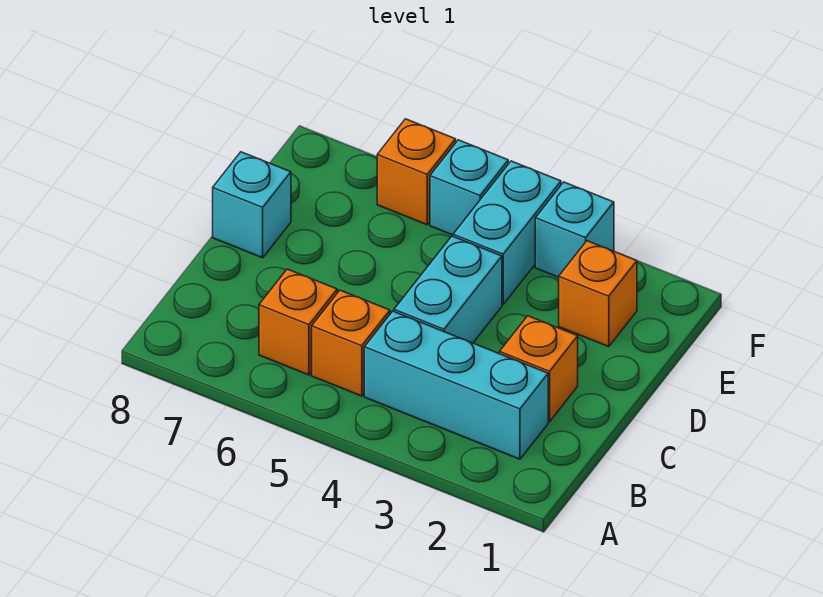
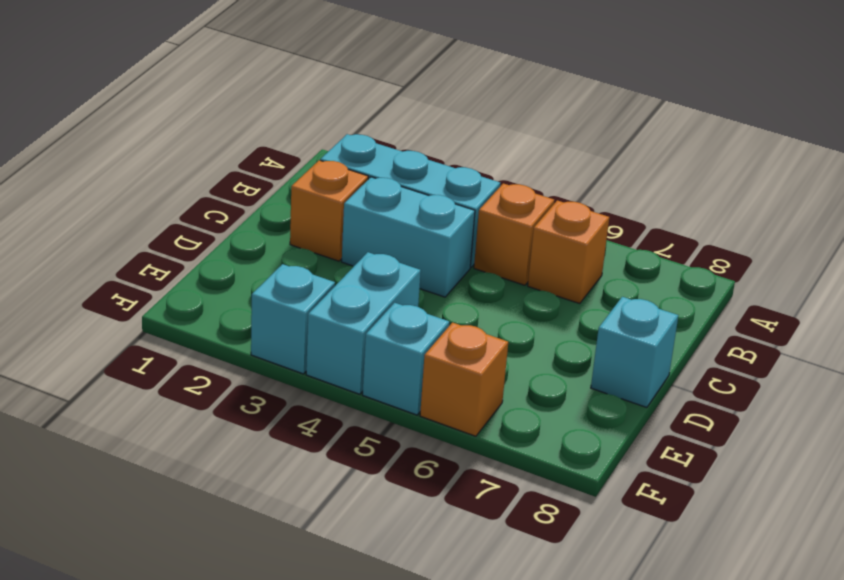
cyan brick C4:D4 level 1 -> cyan brick C3:C4 level 1
orange brick E2 level 1 -> none

